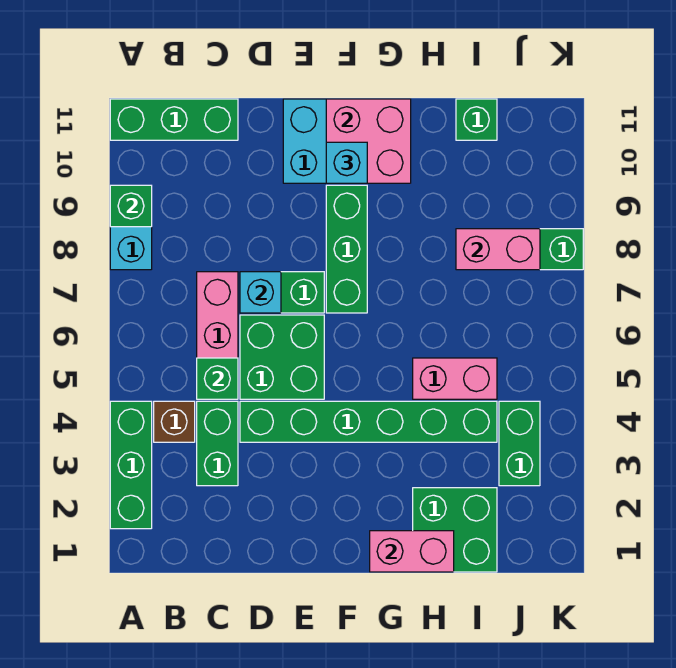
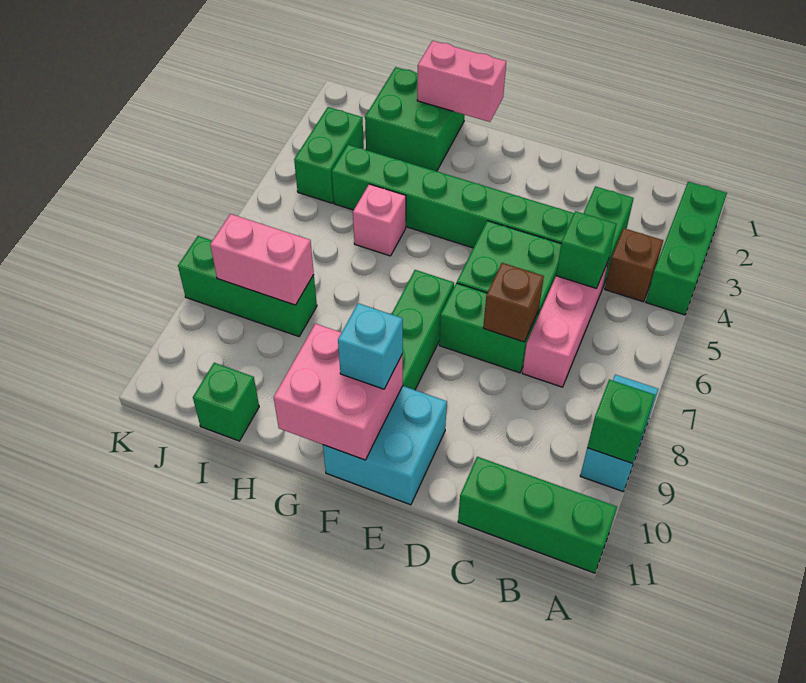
cyan brick D7 level 2 -> brown brick D7 level 2
pink brick H5:I5 level 1 -> pink brick H5 level 1

